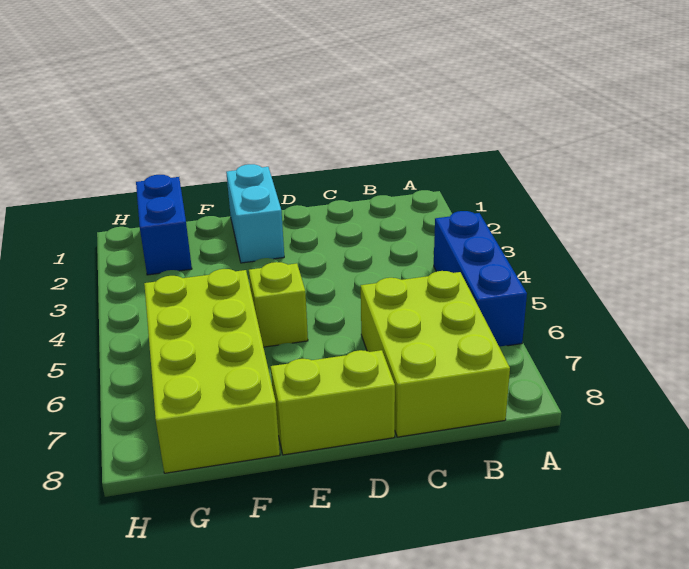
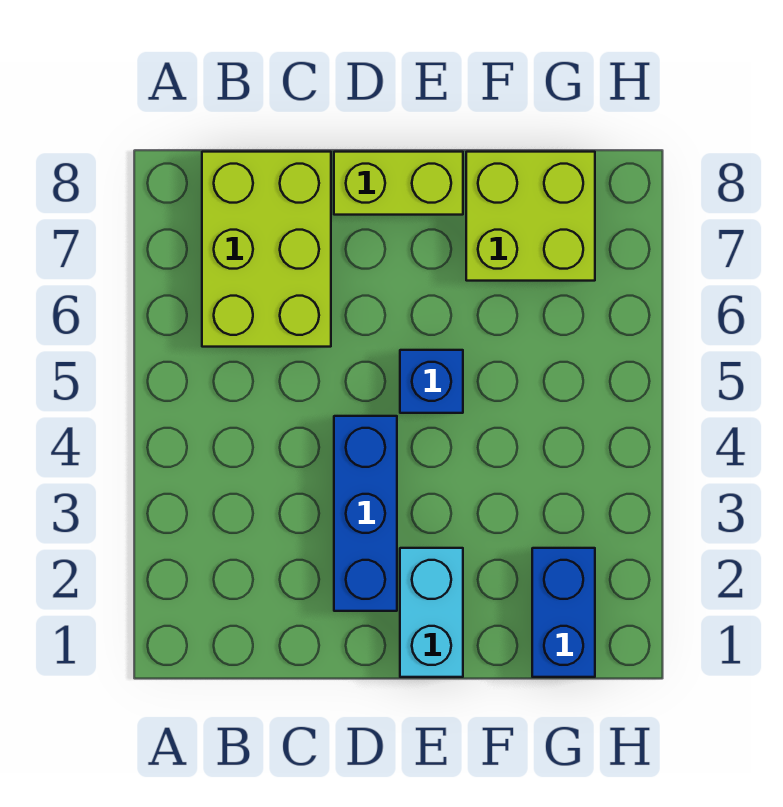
blue brick A4:A6 level 1 -> blue brick D2:D4 level 1
lime brick E5 level 1 -> blue brick E5 level 1
lime brick F5:G8 level 1 -> lime brick F7:G8 level 1

